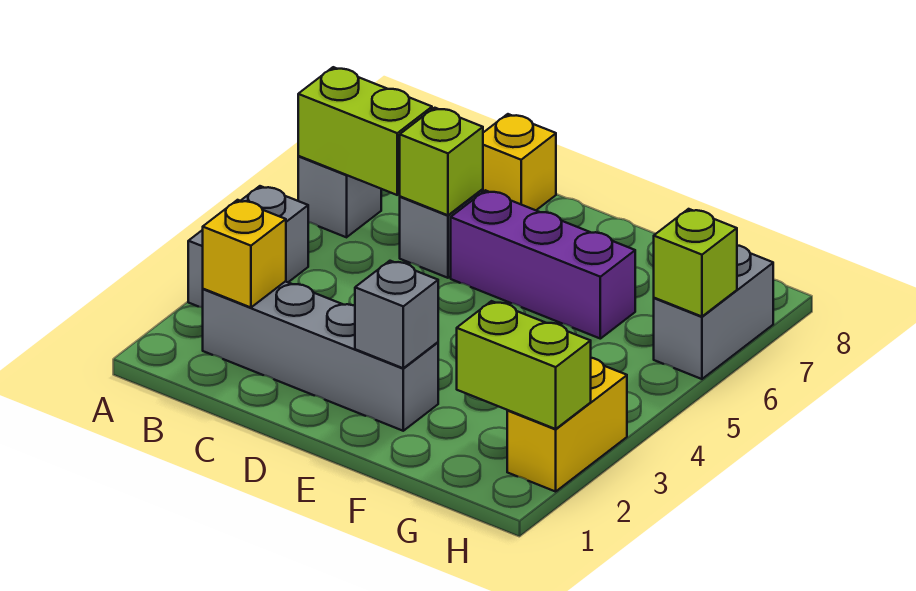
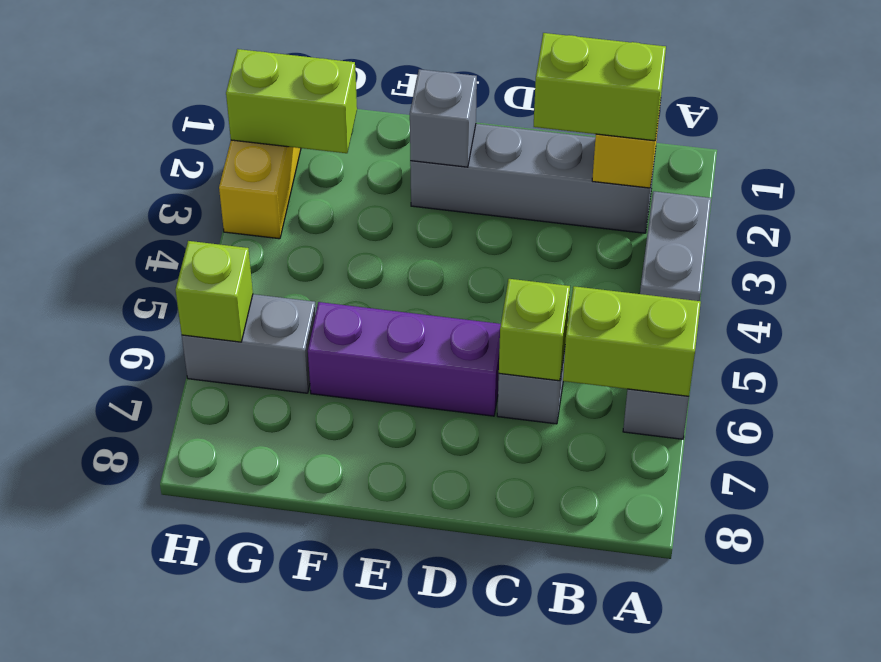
none -> lime brick B2:C2 level 3
yellow brick C8 level 1 -> none
grey brick H6:H7 level 1 -> grey brick G6:H6 level 1

